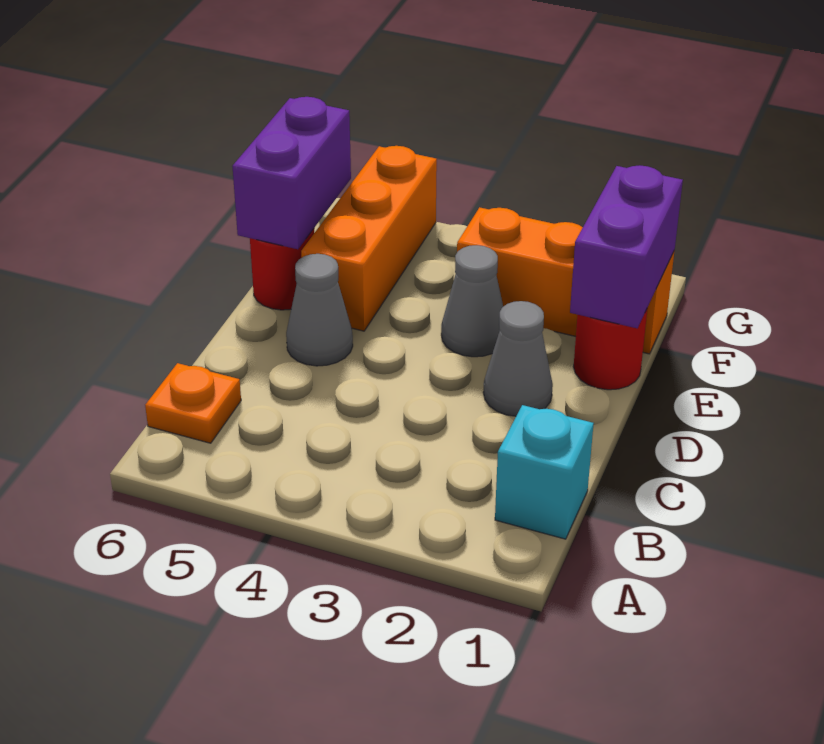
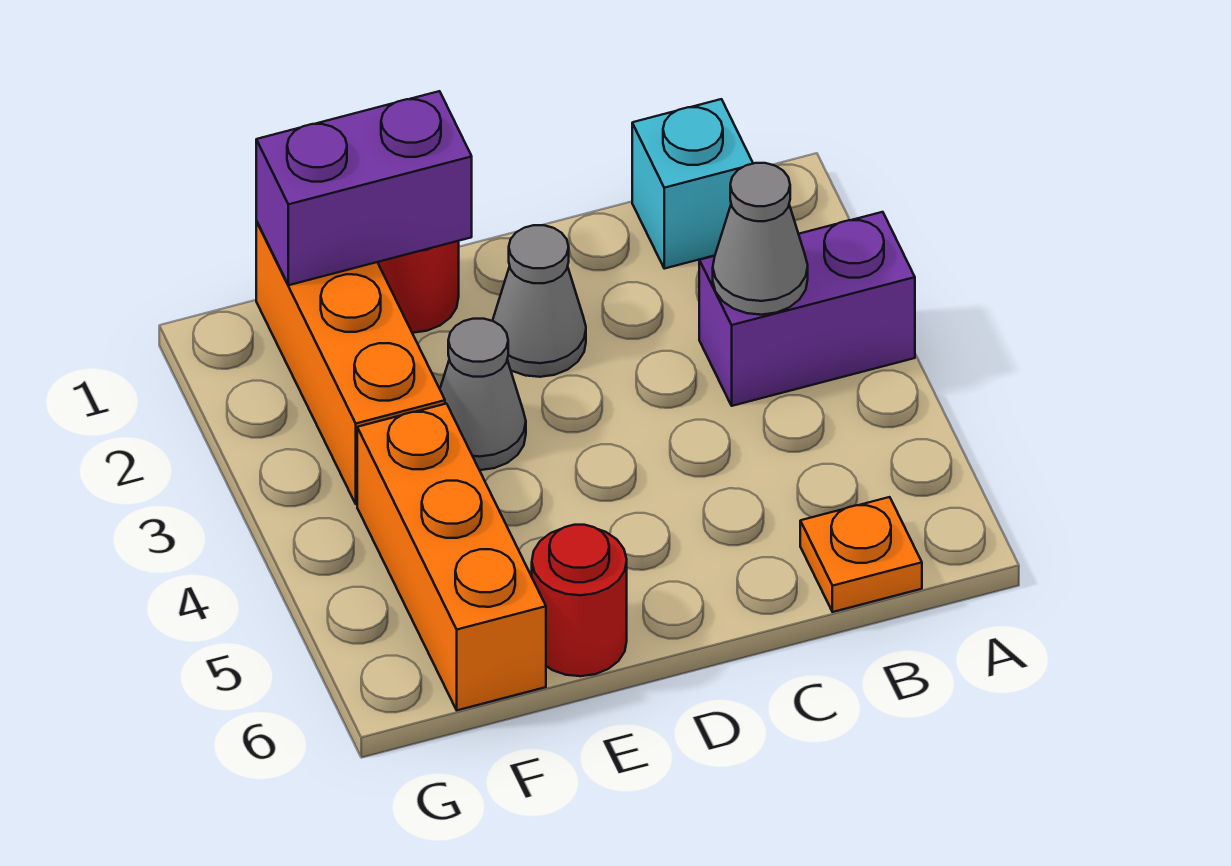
grey cone D5 level 1 -> grey cone B3 level 2
orange brick E5:G5 level 1 -> orange brick F4:F6 level 1
purple brick E6:F6 level 2 -> purple brick A3:B3 level 1

